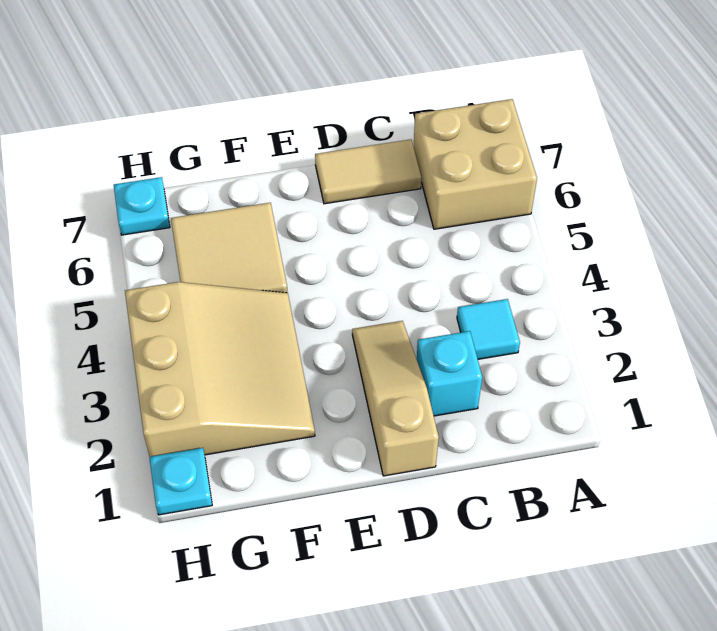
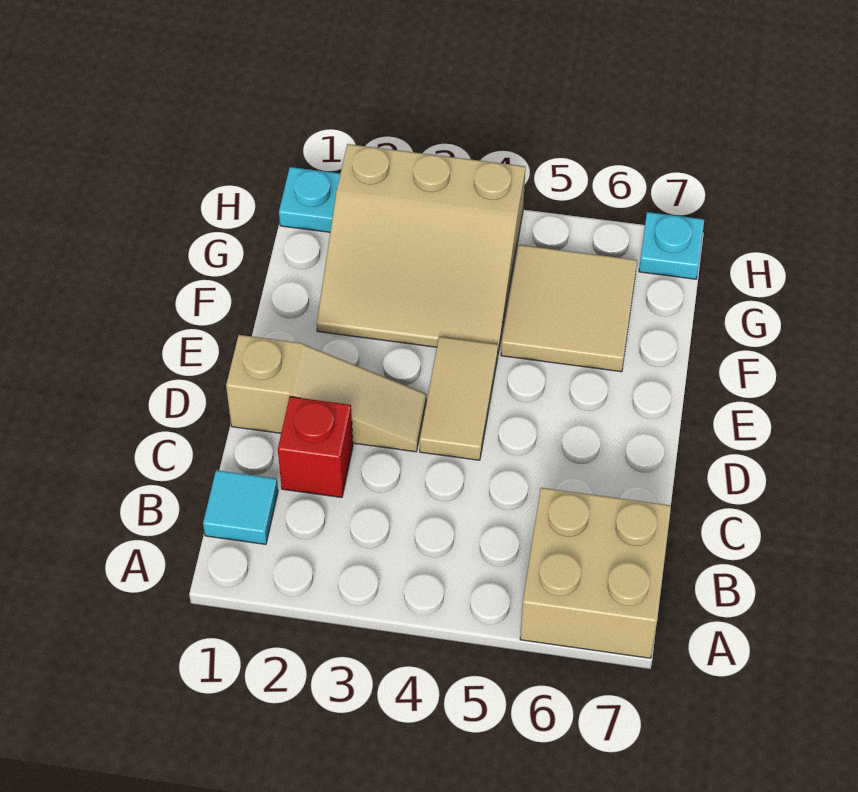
cyan tile B3 level 1 -> cyan tile B1 level 1
cyan brick C2 level 1 -> red brick C2 level 1
tan tile C7:D7 level 1 -> tan tile D4:E4 level 1

